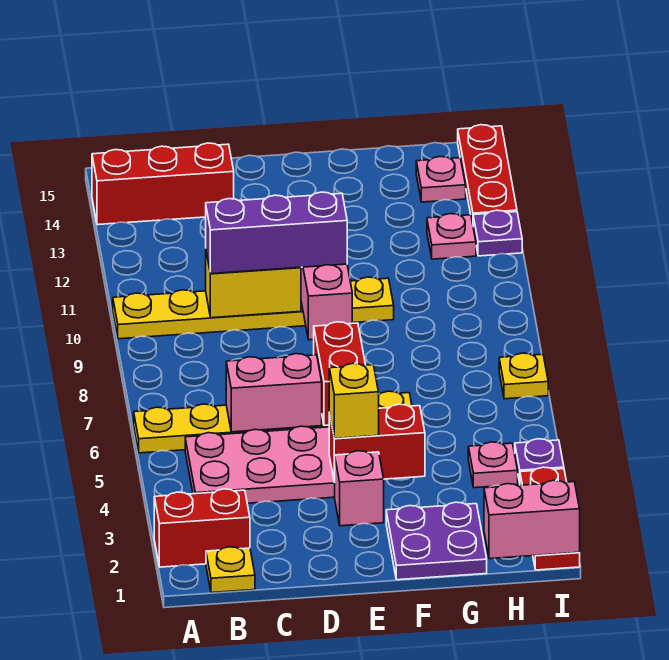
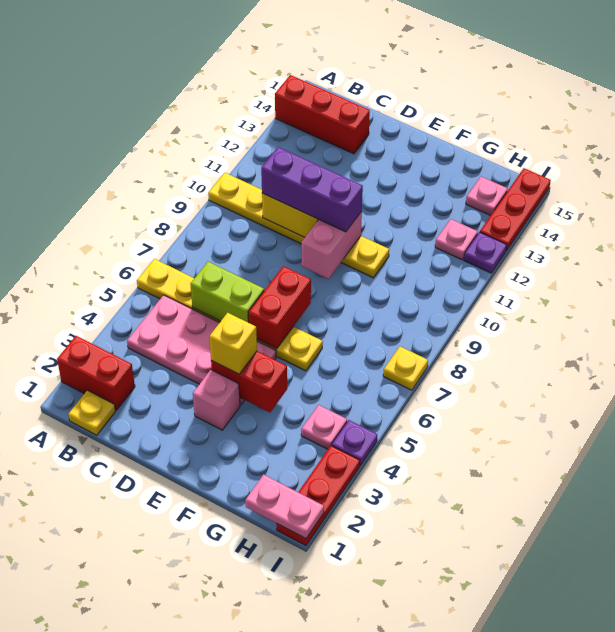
pink brick C6:D6 level 2 -> lime brick C6:D6 level 2
purple plate F1:G2 level 1 -> none
pink brick H1:I1 level 2 -> pink plate H1:I1 level 2

